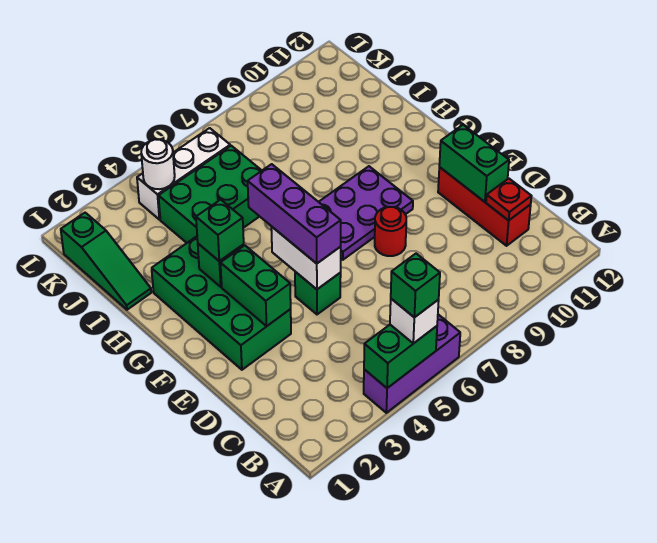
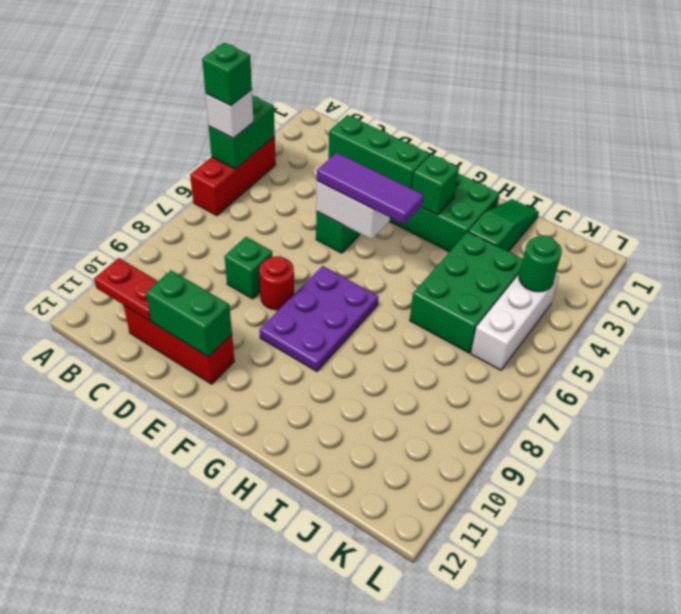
purple brick A4:A6 level 1 -> red brick A4:A6 level 1
red plate C11 level 2 -> red plate B11:C11 level 2
green brick E3:F3 level 2 -> green brick D3:F3 level 2
purple brick E5:G5 level 3 -> purple tile E5:G5 level 3
green brick G3 level 3 -> green brick D8 level 1
green slope I1:K1 level 1 top K -> green slope I1:I3 level 1 top 3
white round brick K4 level 2 -> green round brick K4 level 2

